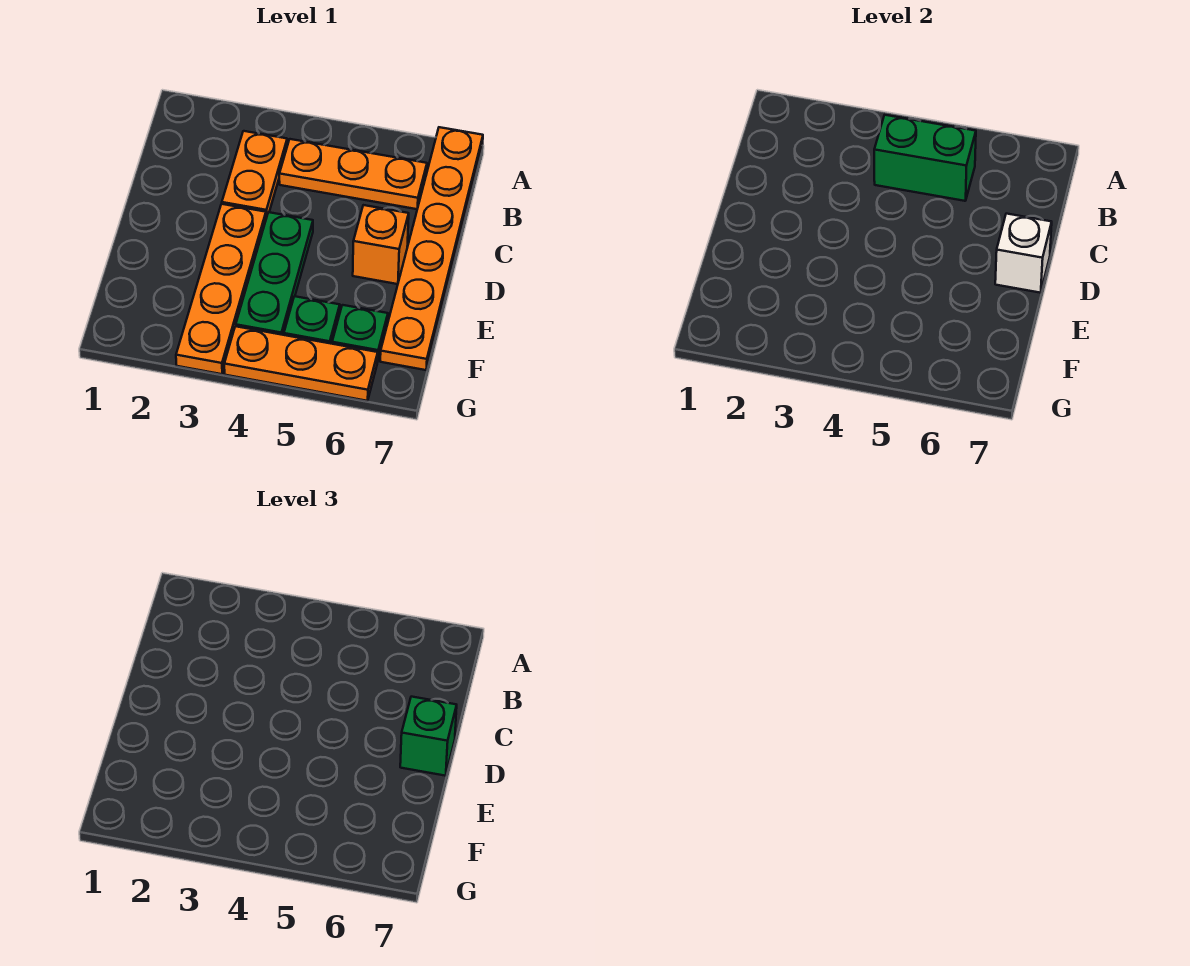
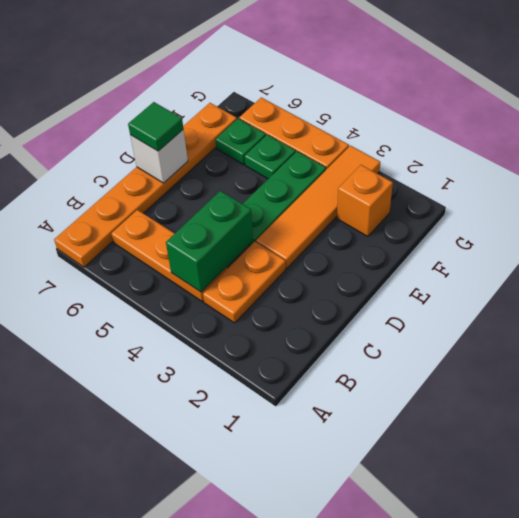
green brick B4:B5 level 2 -> green brick B4:C4 level 2
orange plate D3:G3 level 1 -> orange tile D3:G3 level 1
orange brick D6 level 1 -> orange brick F2 level 1
green brick D7 level 3 -> green tile D7 level 3

